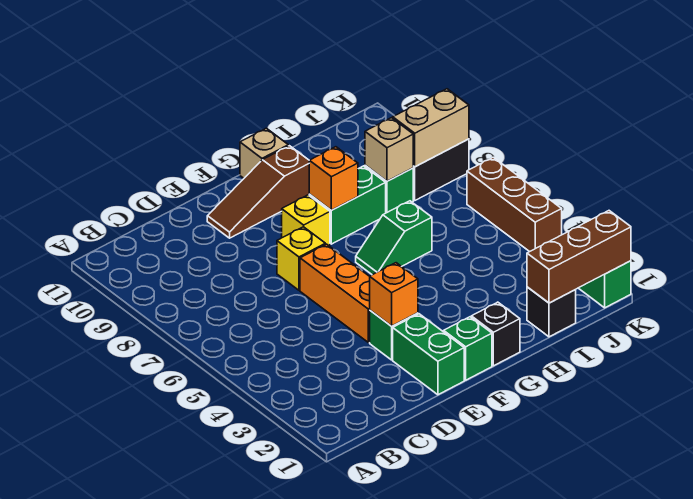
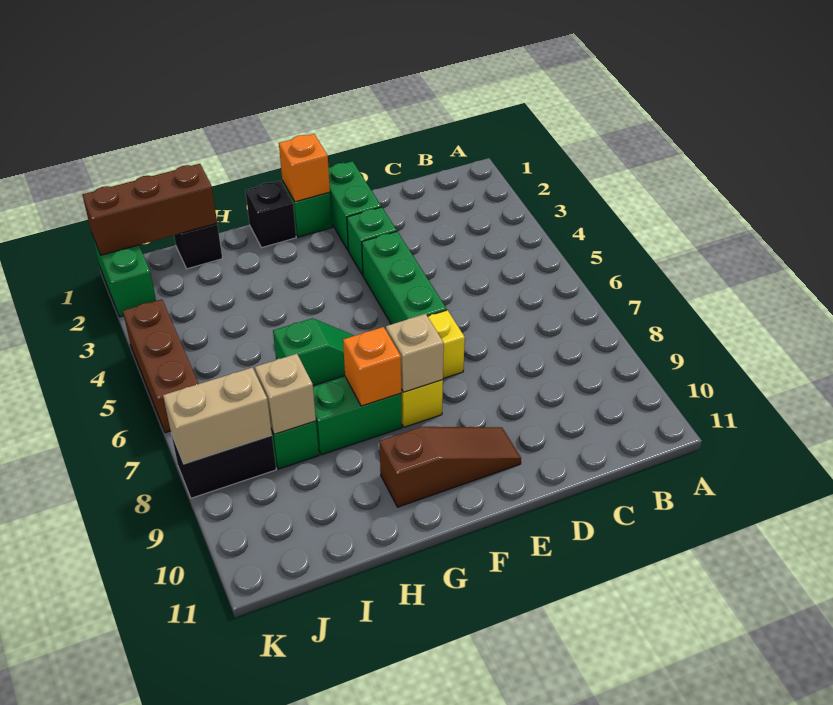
orange brick E3 level 2 -> orange brick F1 level 2
orange brick E4:E6 level 1 -> green brick E4:E6 level 1
tan brick G11 level 1 -> tan brick F8 level 2

